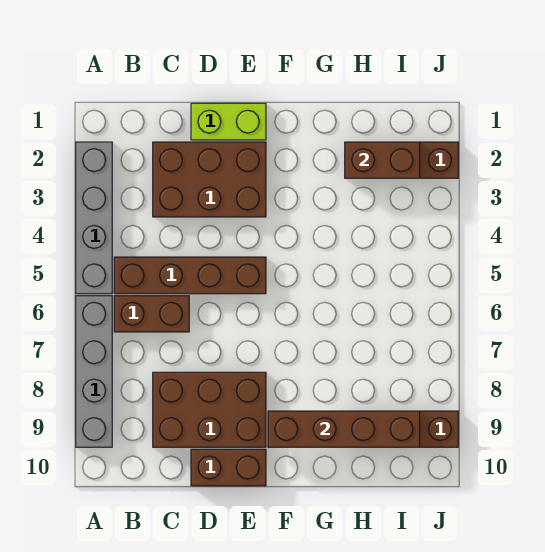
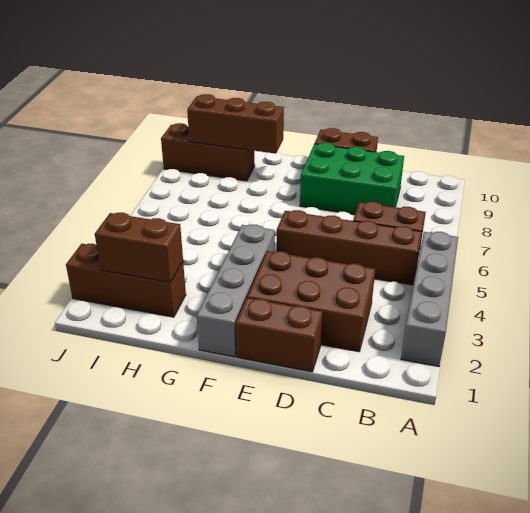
grey brick A6:A9 level 1 -> grey brick F1:F4 level 1
brown brick C8:E9 level 1 -> green brick C8:E9 level 1
lime brick D1:E1 level 1 -> brown brick D1:E1 level 1
brown brick F9:I9 level 2 -> brown brick G9:I9 level 2

